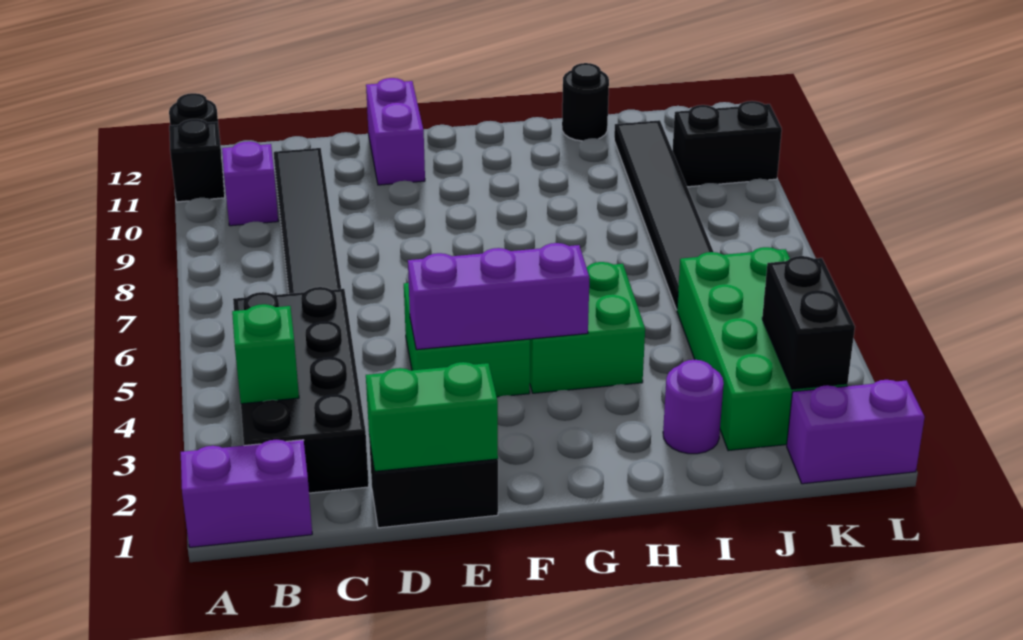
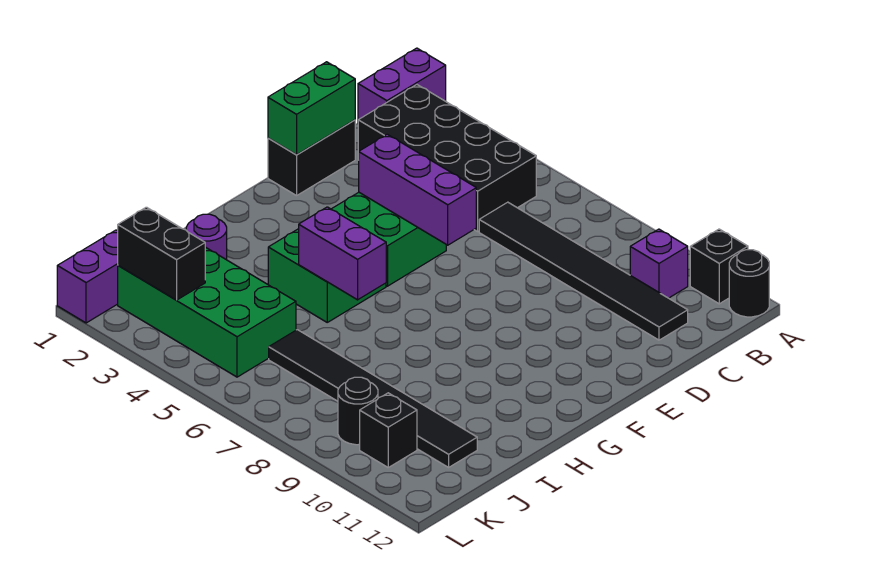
green brick B3 level 2 -> none
purple brick E4:G4 level 2 -> purple brick E4:E6 level 2
purple brick E11:E12 level 1 -> purple brick H5:H6 level 2
black round brick I12 level 1 -> black round brick K9 level 1
black brick K10:L10 level 1 -> black brick K10 level 1

